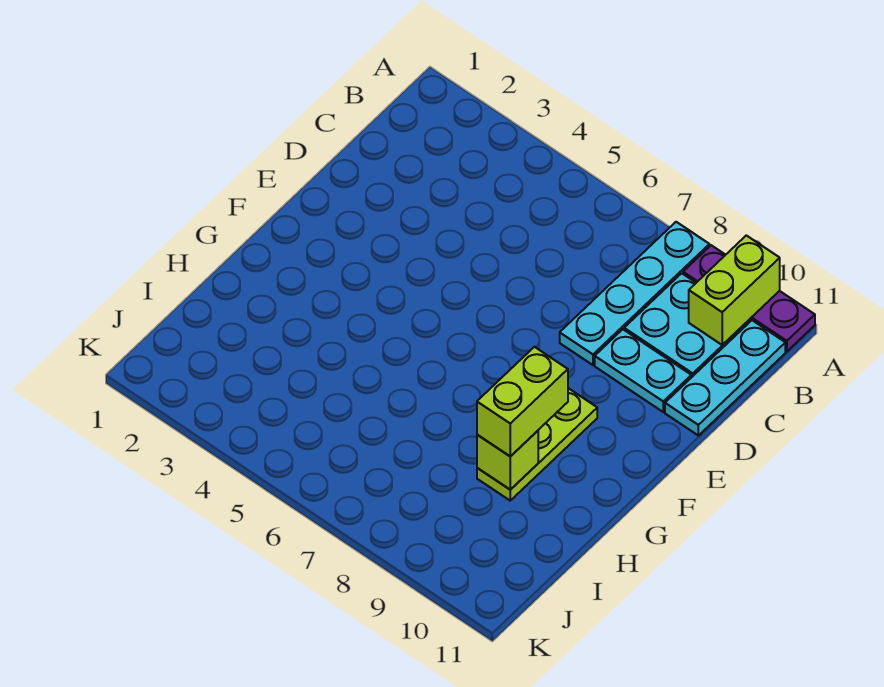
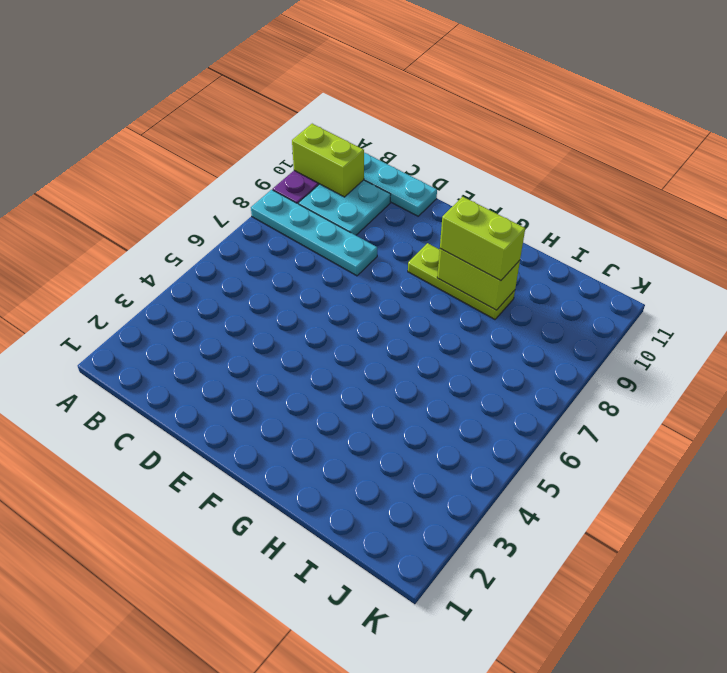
cyan plate D9:D10 level 1 -> none
lime brick H9 level 2 -> lime brick G9:H9 level 2

